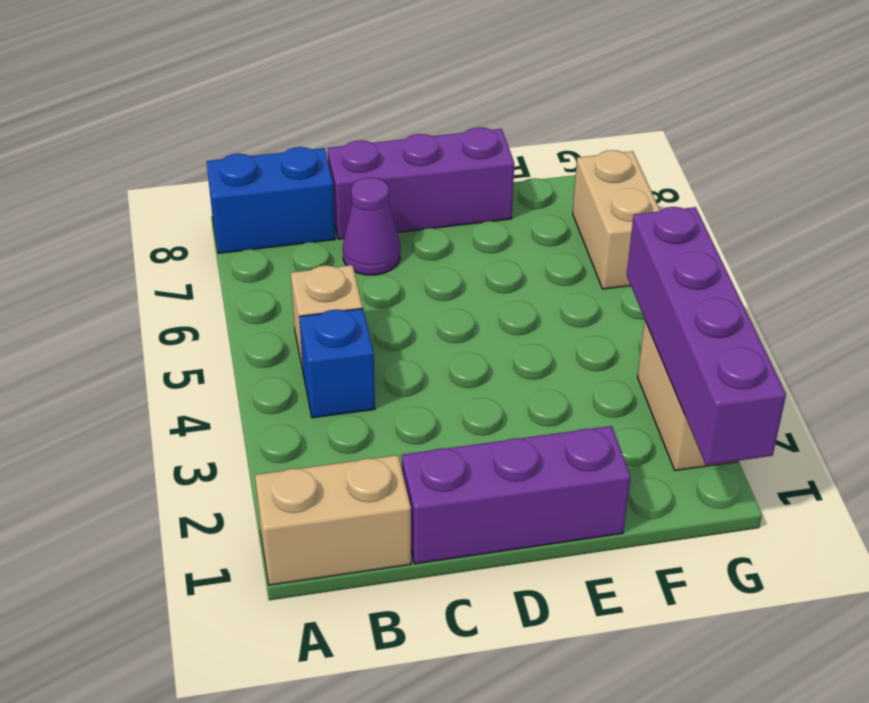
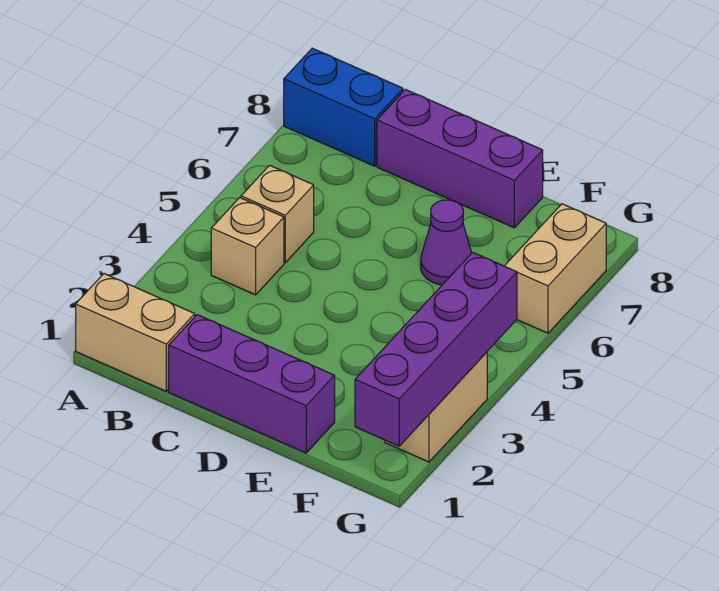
blue brick B4 level 1 -> tan brick B4 level 1
purple cone C7 level 1 -> purple cone E6 level 1

